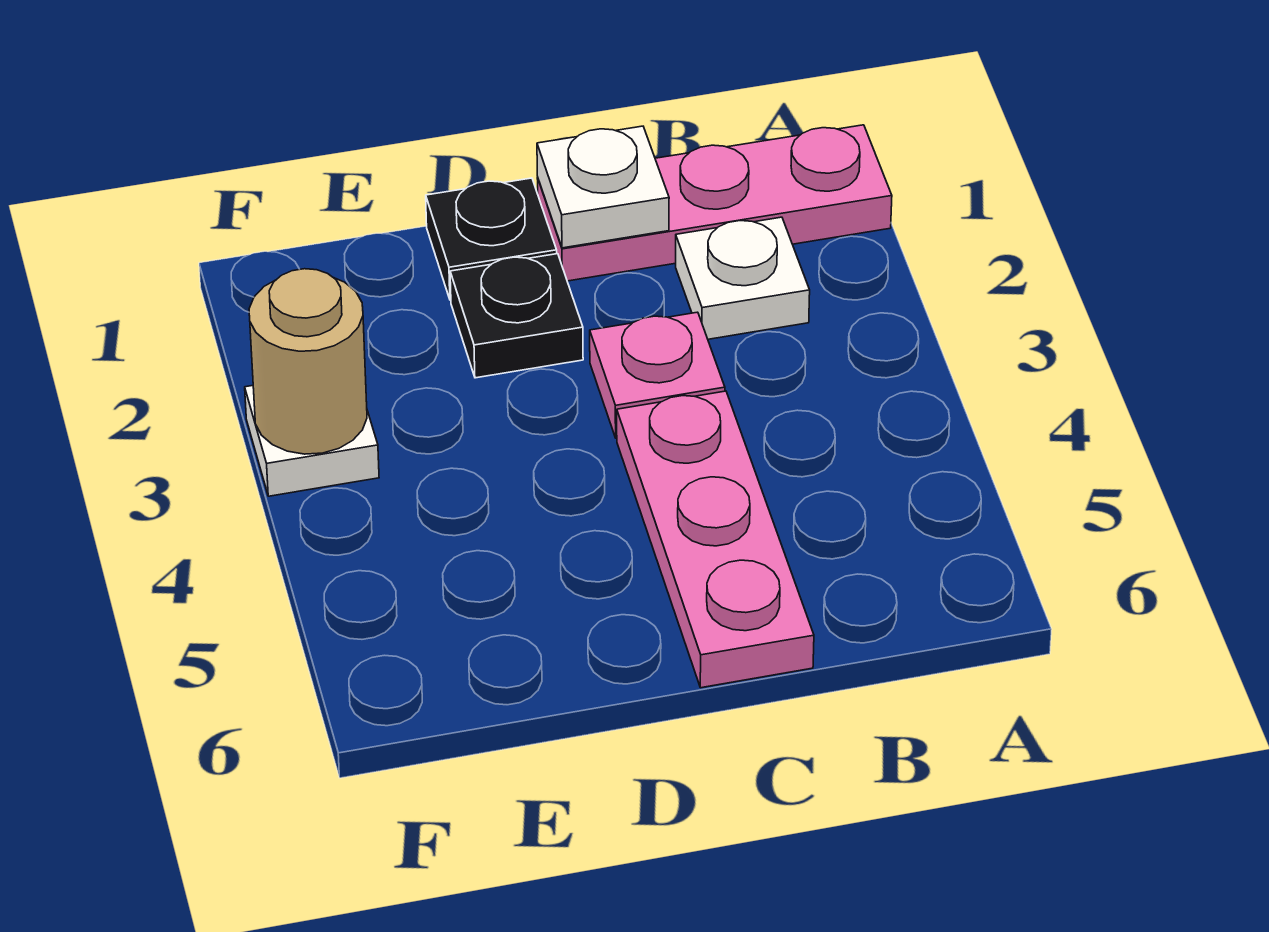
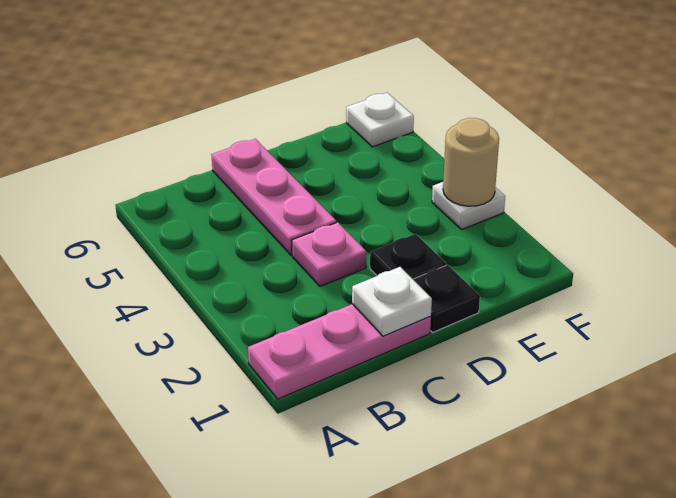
white plate B2 level 1 -> white plate F6 level 1

